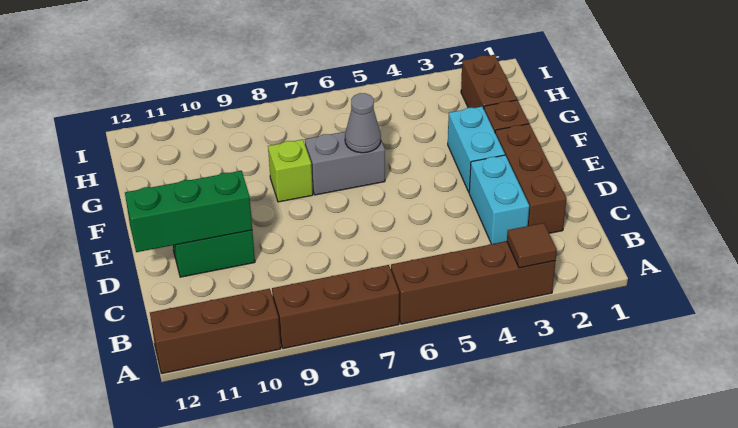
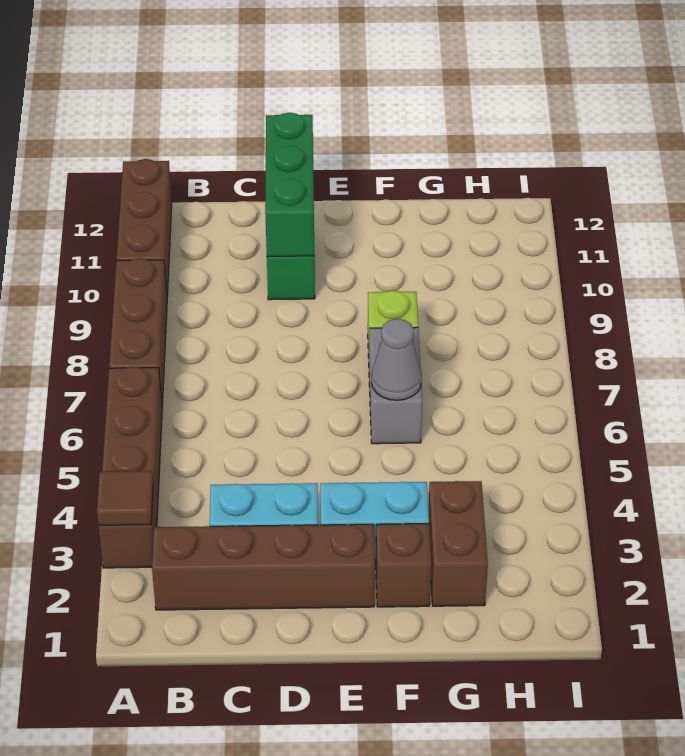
brown brick C2:E2 level 1 -> brown brick B2:E2 level 1
brown brick G2:H2 level 1 -> brown brick G2:G3 level 1

